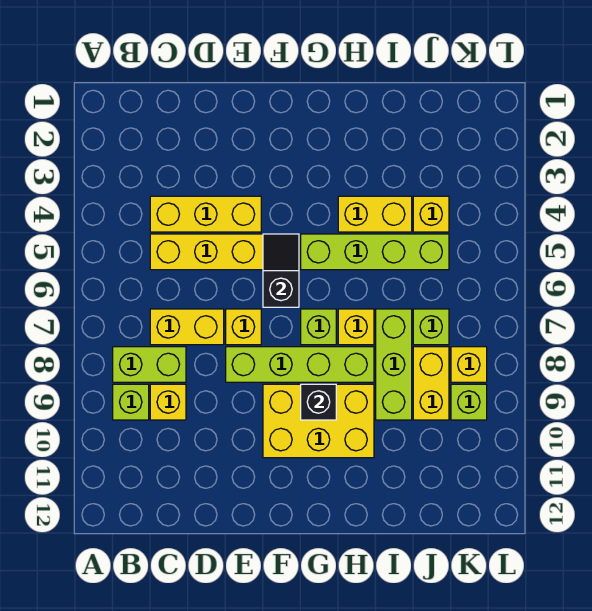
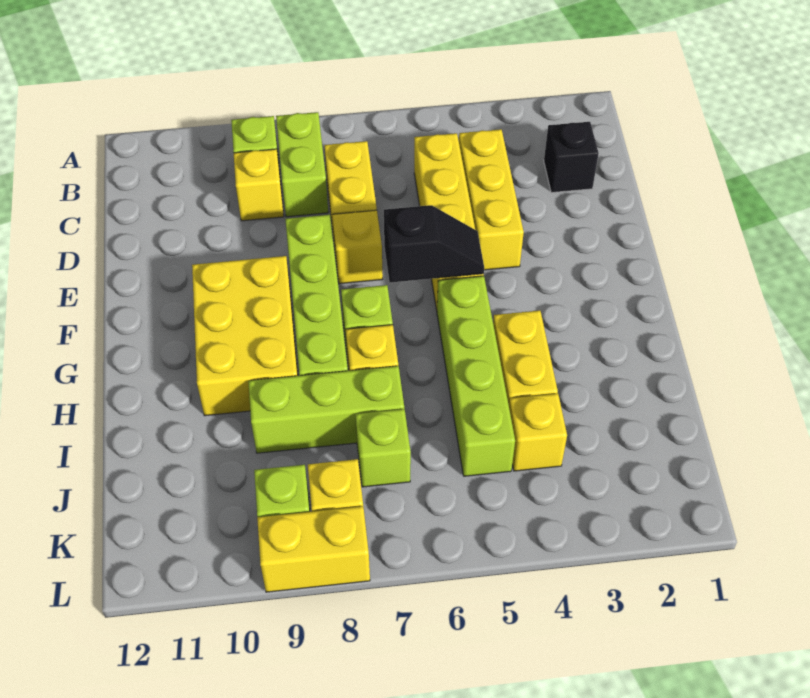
black brick G9 level 2 -> black brick C2 level 1
yellow brick J8:J9 level 1 -> yellow brick L8:L9 level 1

